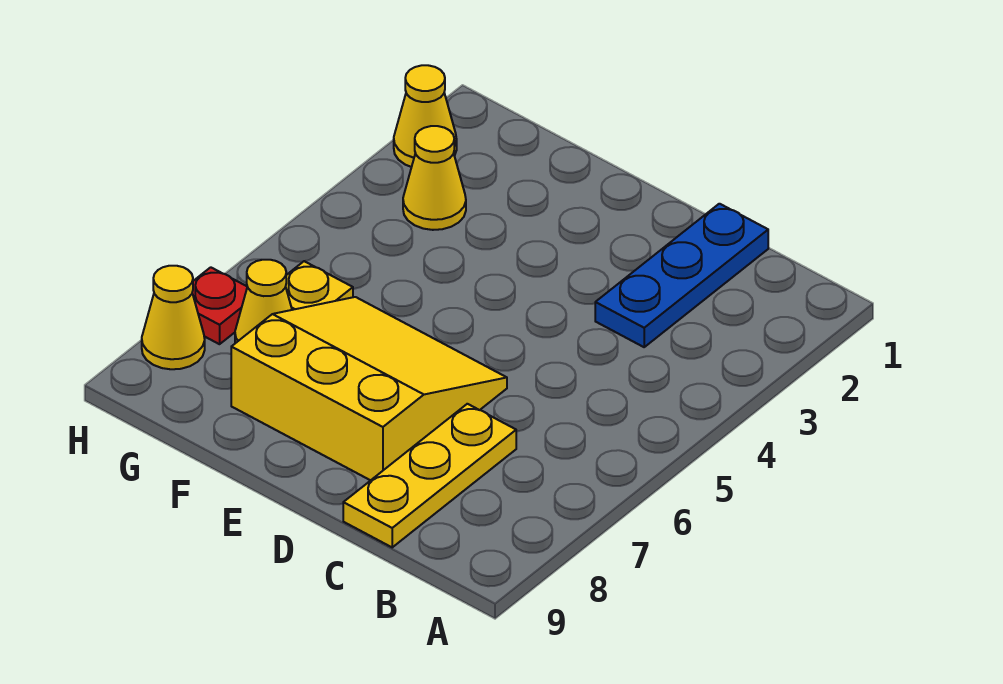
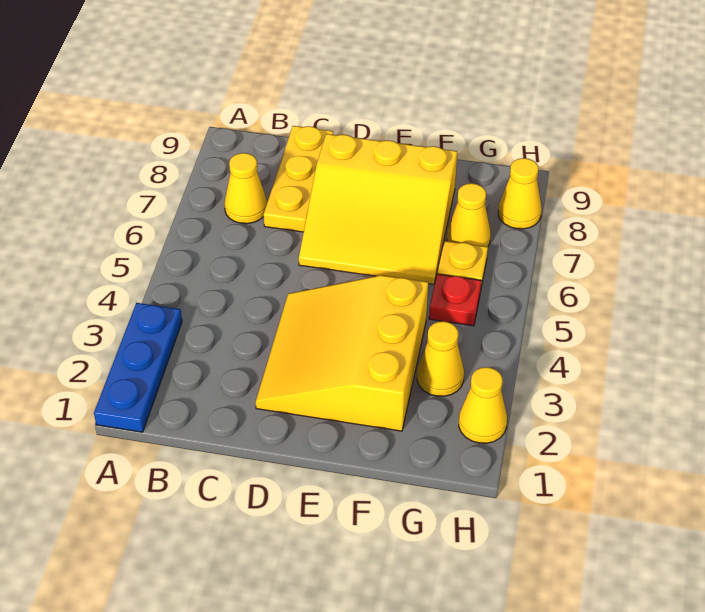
none -> yellow cone B7 level 1
blue plate C1:C3 level 1 -> blue plate A1:A3 level 1
none -> yellow slope D2:F4 level 1 top F
red plate H7 level 1 -> red plate G5 level 1

